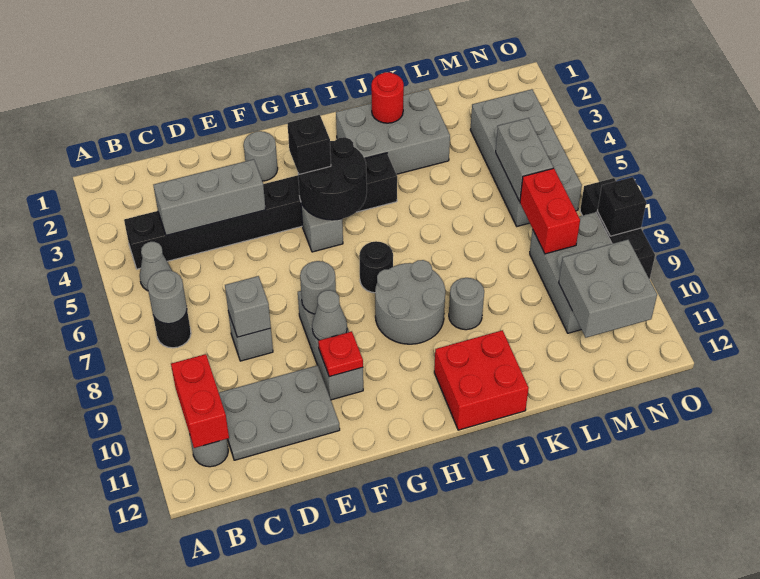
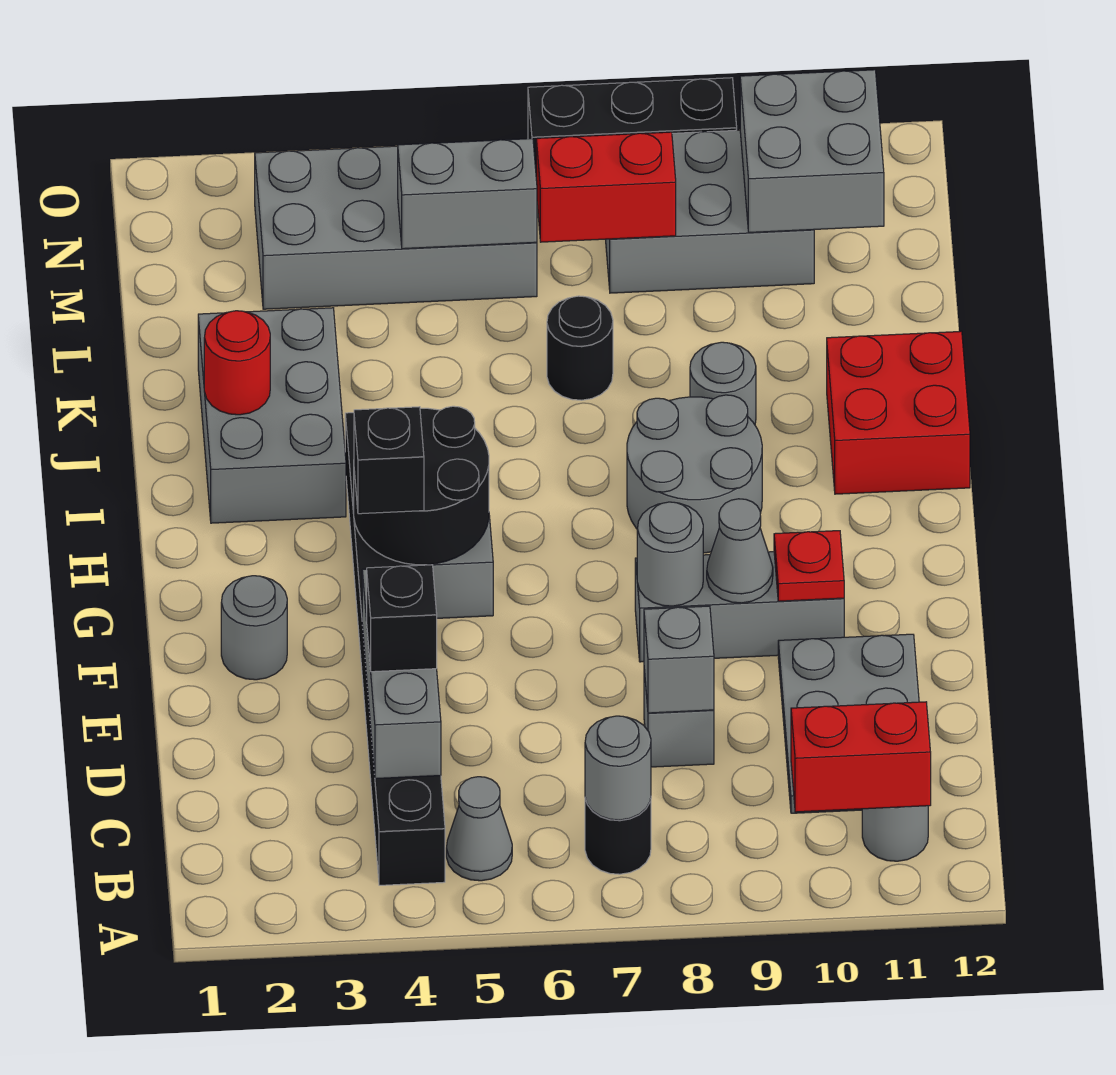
black round brick H7 level 1 -> black round brick K7 level 1
black brick O8 level 2 -> black brick D4 level 3

